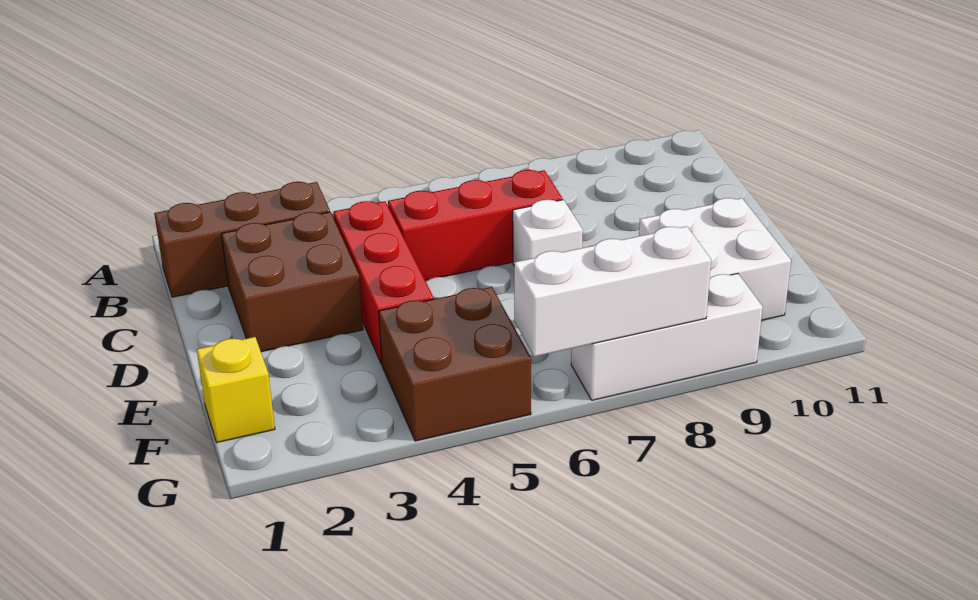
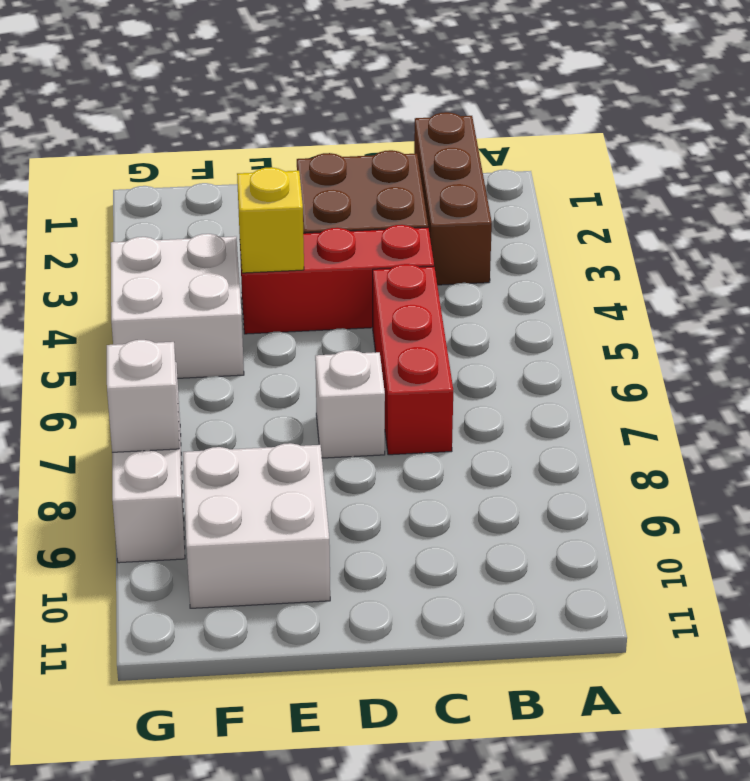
yellow brick F1 level 1 -> yellow brick E4 level 2
brown brick F4:G5 level 1 -> white brick F4:G5 level 1
white brick G6:G8 level 2 -> white brick G8 level 2

